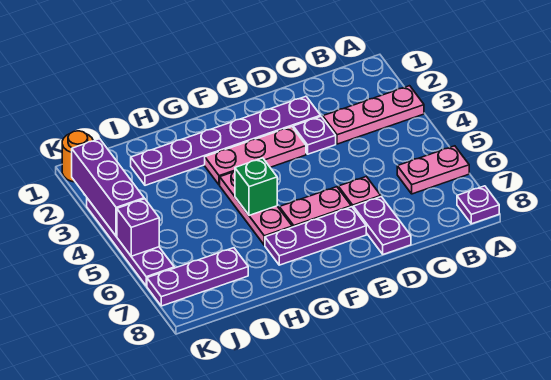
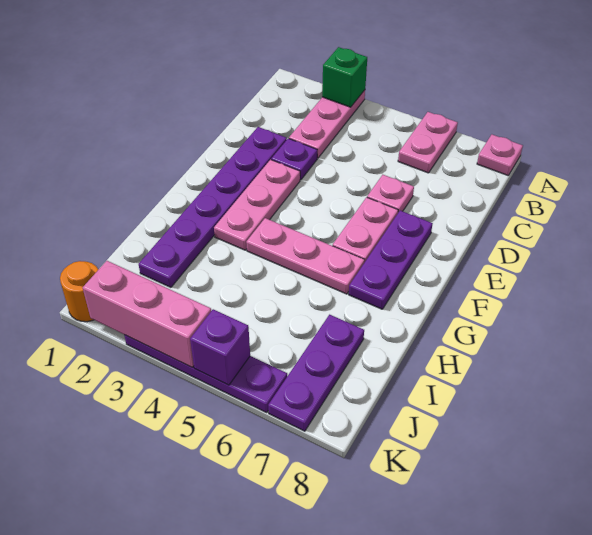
purple plate A8 level 1 -> pink plate A8 level 1
purple plate D7:D8 level 1 -> none
green brick G5 level 2 -> green brick A3 level 2
purple brick K2:K4 level 2 -> pink brick K2:K4 level 2

